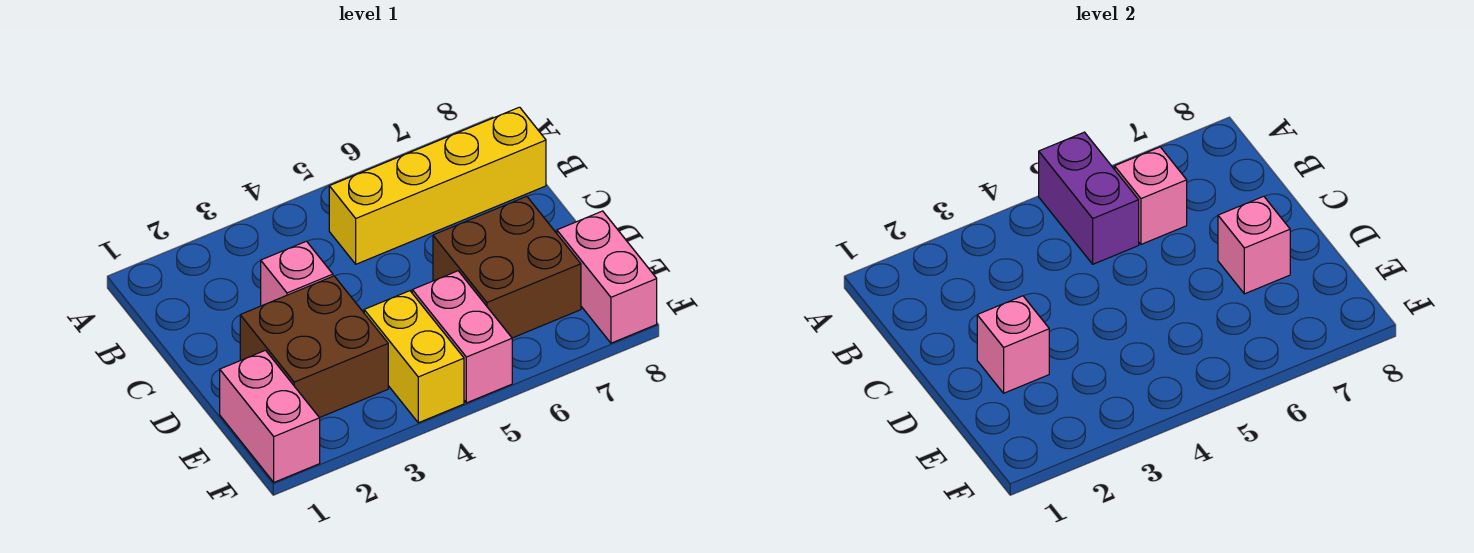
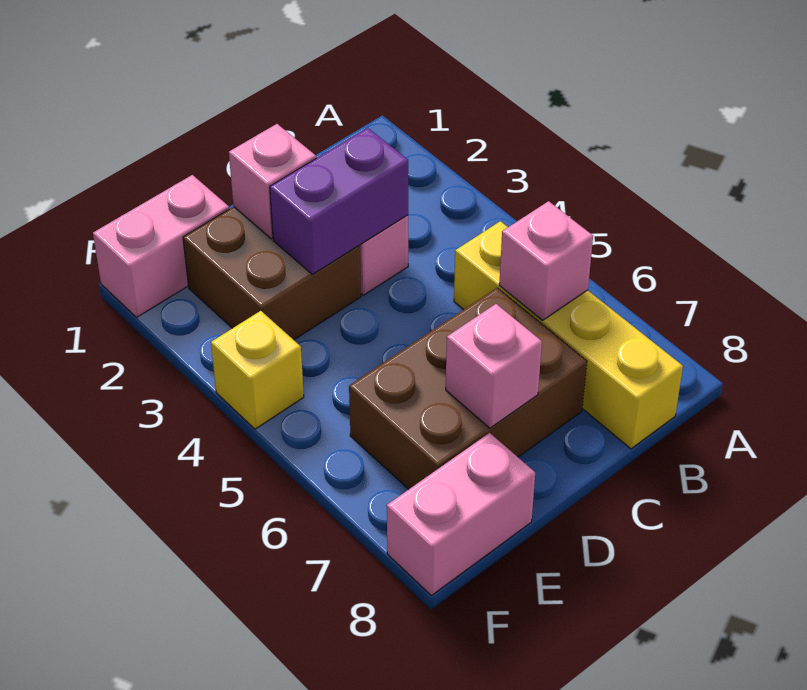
purple brick A5:B5 level 2 -> purple brick C3:D3 level 2
brown brick D6:E7 level 1 -> brown brick C6:E7 level 1
yellow brick E4:F4 level 1 -> yellow brick F4 level 1
pink brick E5:F5 level 1 -> none

